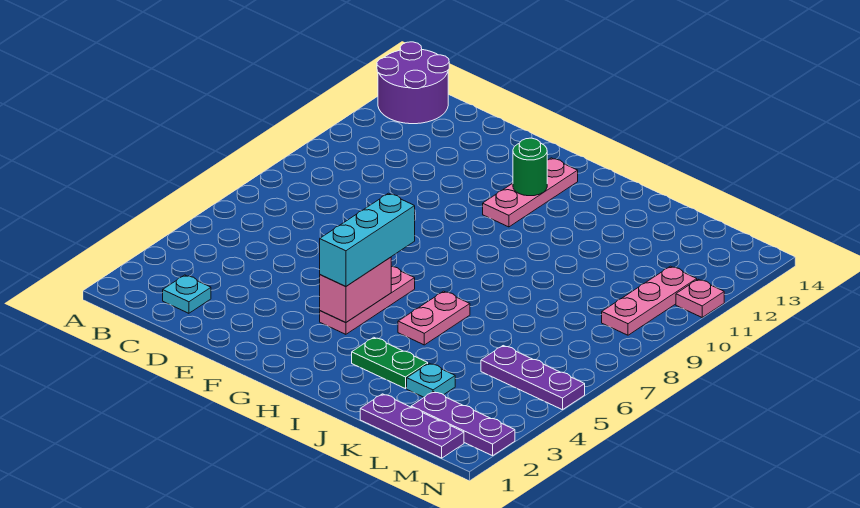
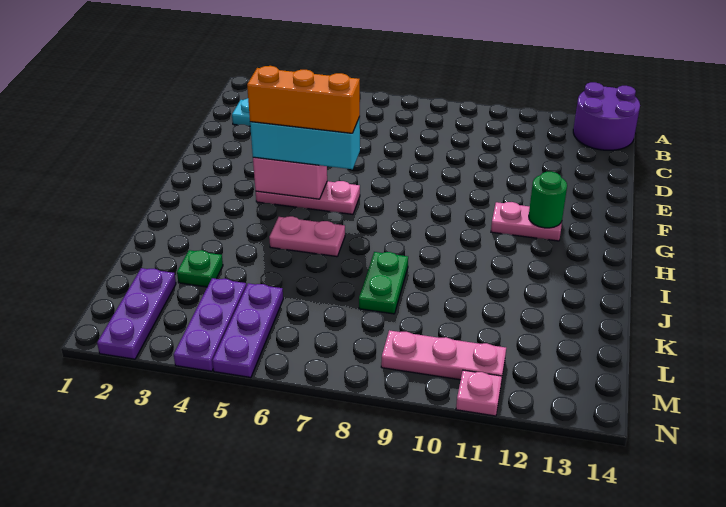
none -> orange brick G4:G6 level 4
pink plate G11:G13 level 1 -> pink plate G11:G12 level 1
green plate I3:J3 level 1 -> green plate J8:K8 level 1
purple plate K1:M1 level 1 -> purple plate L4:N4 level 1
cyan plate K3 level 1 -> green plate K3 level 1

